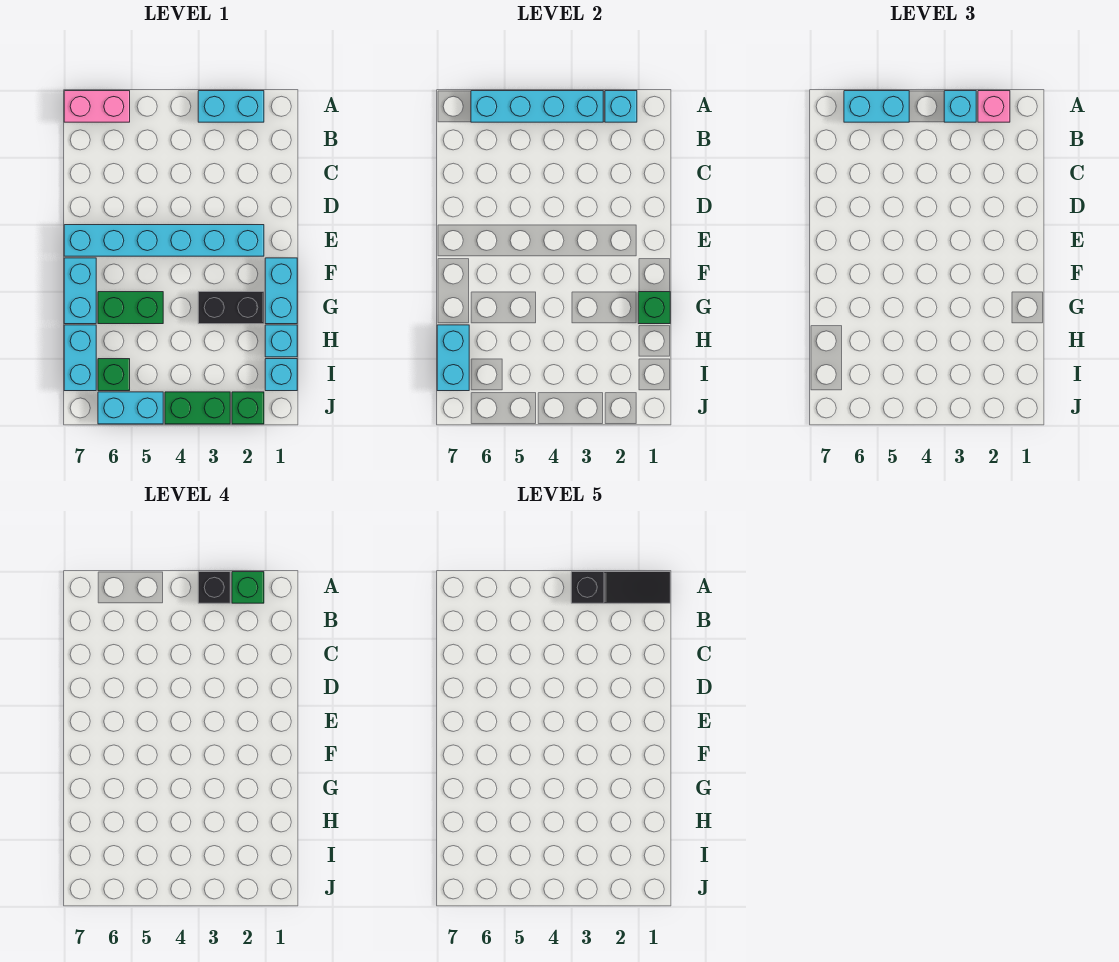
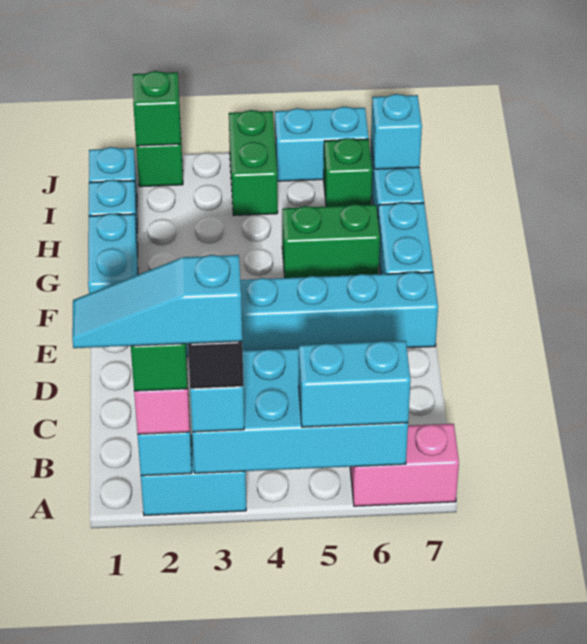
black slope A1:A3 level 5 top 3 -> cyan slope A1:A3 level 5 top 3
cyan brick A3:A6 level 2 -> cyan brick A3:B6 level 2
green brick G1 level 2 -> green brick J2 level 2
black brick G2:G3 level 1 -> none
cyan brick H7:I7 level 2 -> cyan brick I7 level 2
green brick J3:J4 level 1 -> green brick I4:J4 level 1

